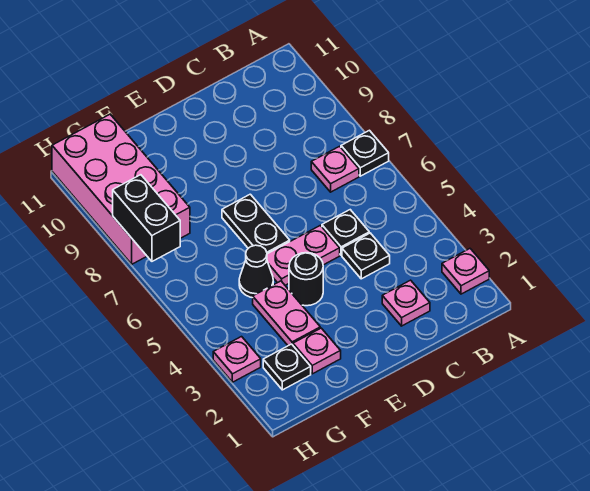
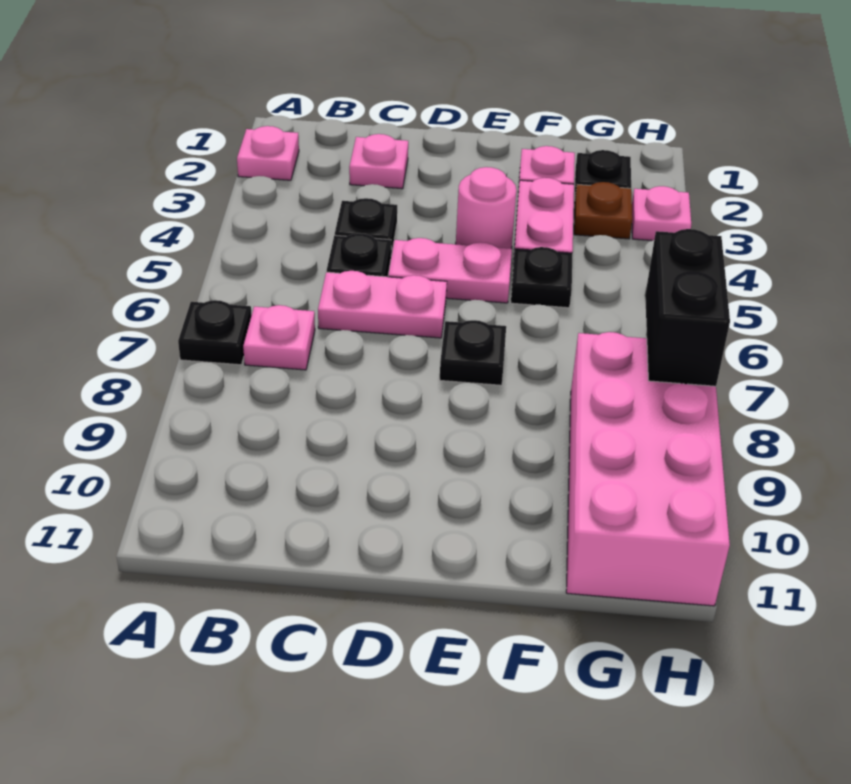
none -> pink plate C6:D6 level 1
black round brick E4 level 1 -> pink round brick E4 level 1
black plate E6:E7 level 1 -> black plate E7 level 1
black cone F5 level 1 -> black plate F5 level 1
none -> brown plate G3 level 1

